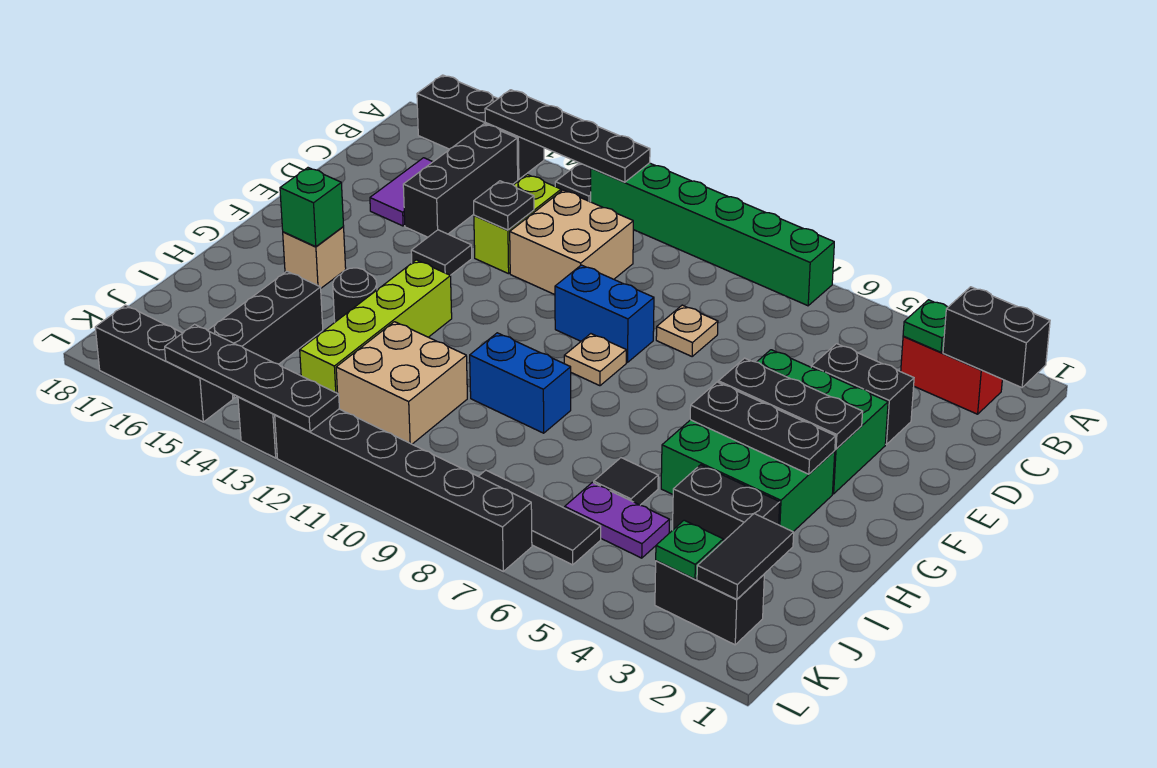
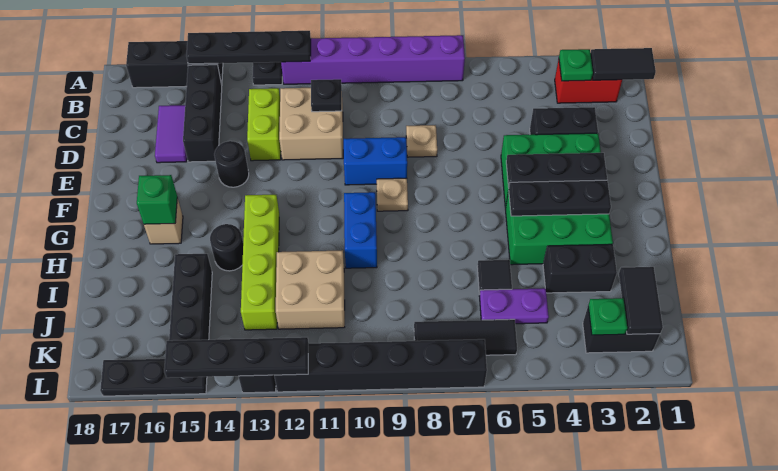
green brick A7:A12 level 1 -> purple brick A7:A12 level 1
black brick B1:B2 level 2 -> black tile B1:B2 level 2
black plate D13 level 2 -> black plate C11 level 2
black tile E14 level 1 -> black round brick E14 level 1
blue brick H9:H10 level 1 -> blue brick G10:H10 level 1
black brick L15:L17 level 1 -> black plate L15:L17 level 1

